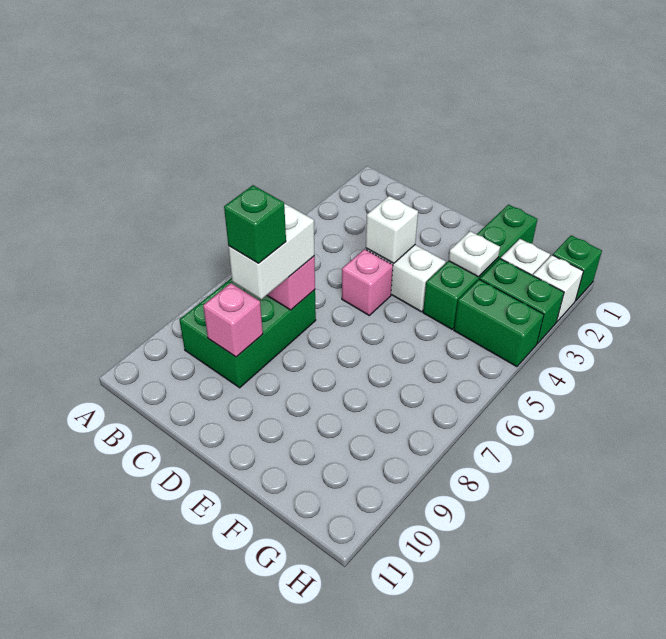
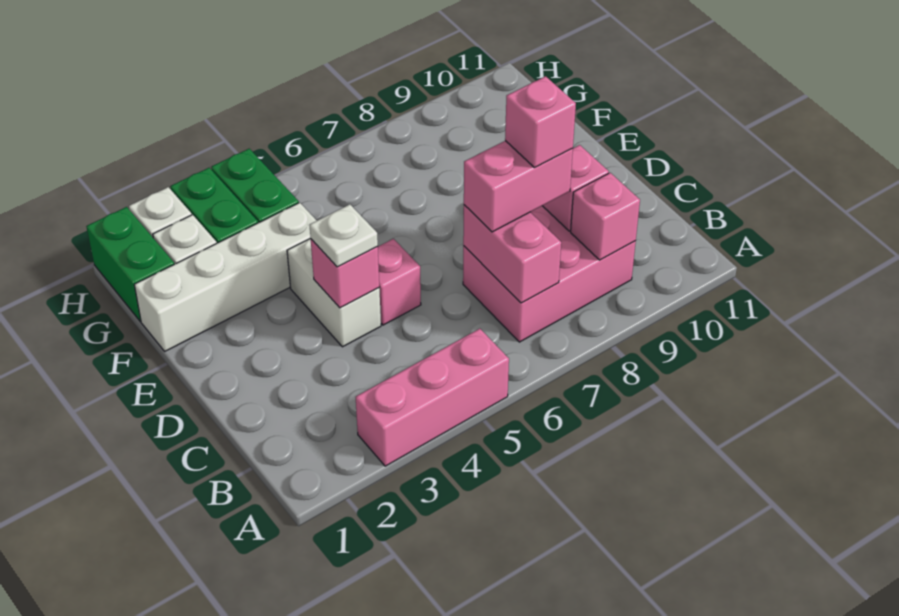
none -> pink brick A3:A5 level 1
green brick B7:C9 level 1 -> pink brick B7:C9 level 1
none -> pink brick B9 level 2
white brick C7:C8 level 3 -> pink brick C7:C8 level 3
green brick C8 level 4 -> pink brick C8 level 4
white brick D4 level 2 -> pink brick D4 level 2
green brick F1:F4 level 1 -> white brick F1:F4 level 1
white plate F3 level 2 -> white plate D4 level 3
green brick H1 level 1 -> green brick G1:H1 level 1

